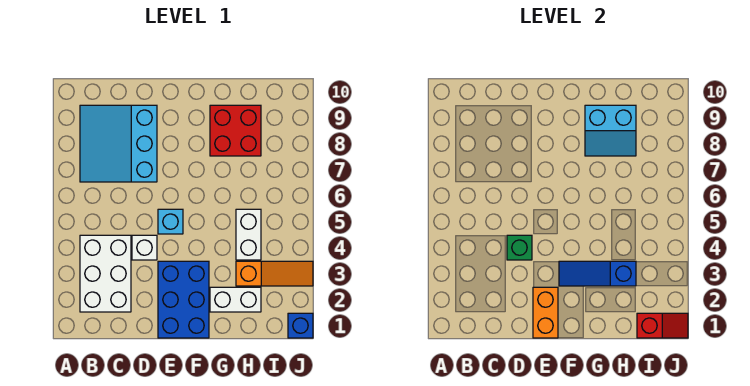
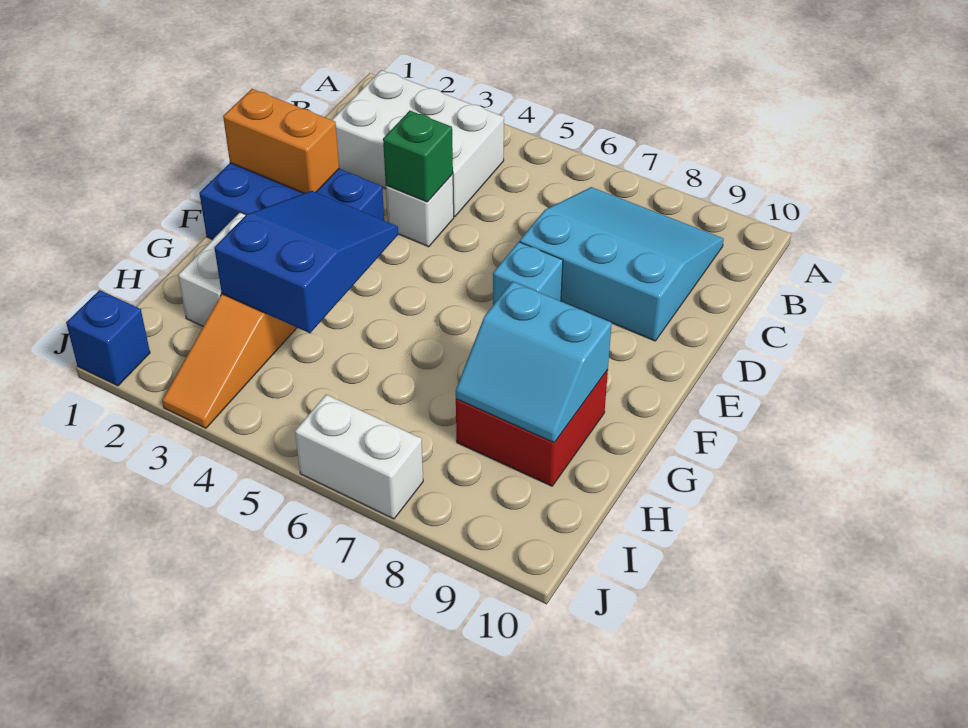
cyan brick E5 level 1 -> cyan brick E7 level 1
blue slope F3:H3 level 2 top H -> blue slope F3:H4 level 2 top H
cyan slope G8:H9 level 2 top 9 -> cyan slope G8:H9 level 2 top G
white brick H4:H5 level 1 -> white brick J6:J7 level 1
red slope I1:J1 level 2 top I -> none

